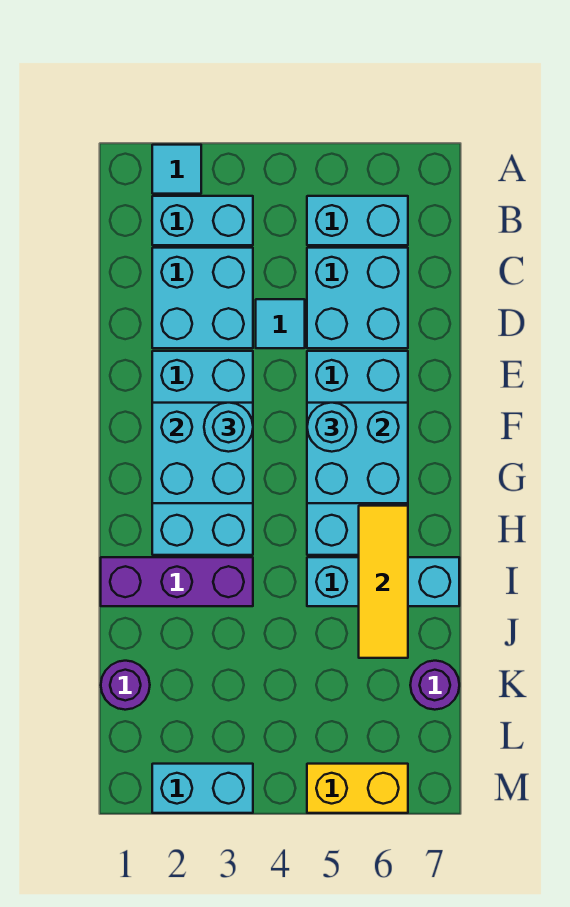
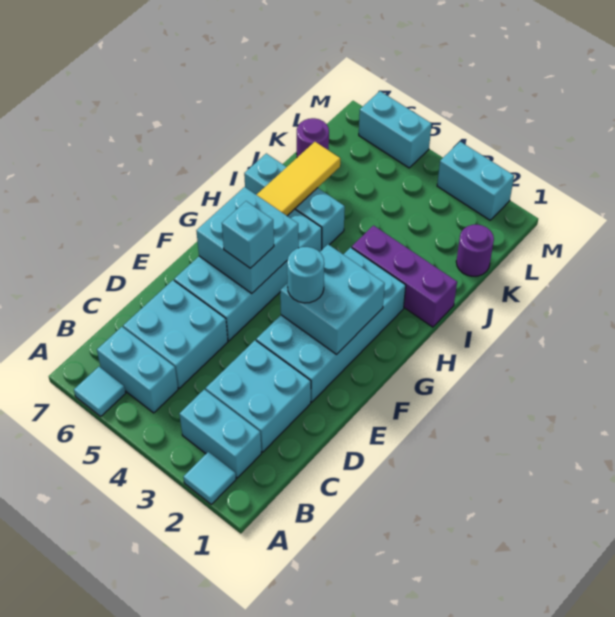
cyan tile D4 level 1 -> cyan tile A6 level 1
cyan round brick F5 level 3 -> cyan brick F5 level 3
yellow brick M5:M6 level 1 -> cyan brick M5:M6 level 1

